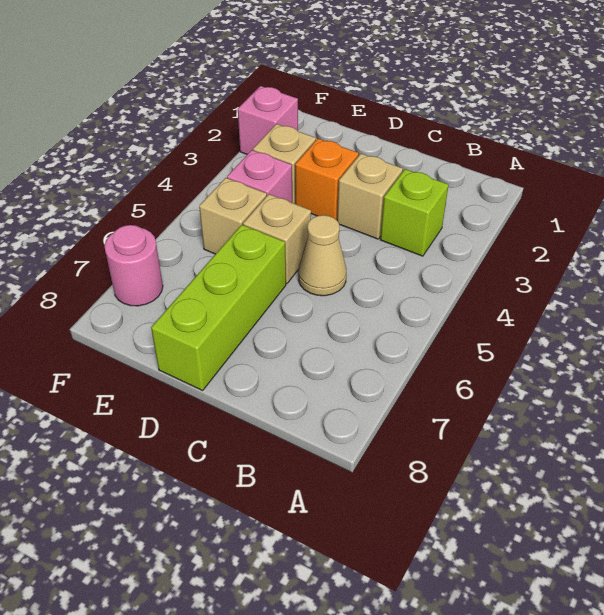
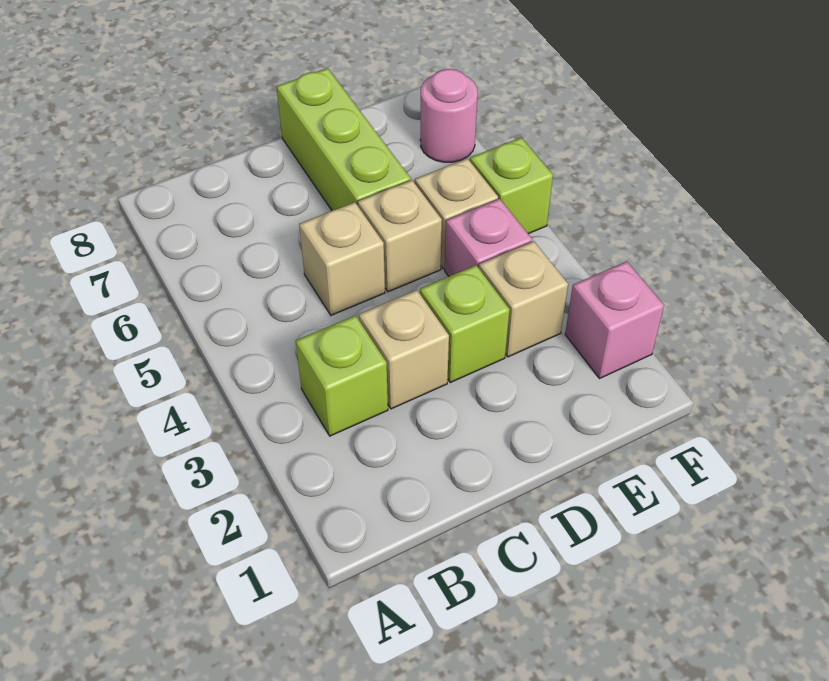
tan cone C5 level 1 -> tan brick C5 level 1
orange brick D3 level 1 -> lime brick D3 level 1
none -> lime brick F5 level 1

